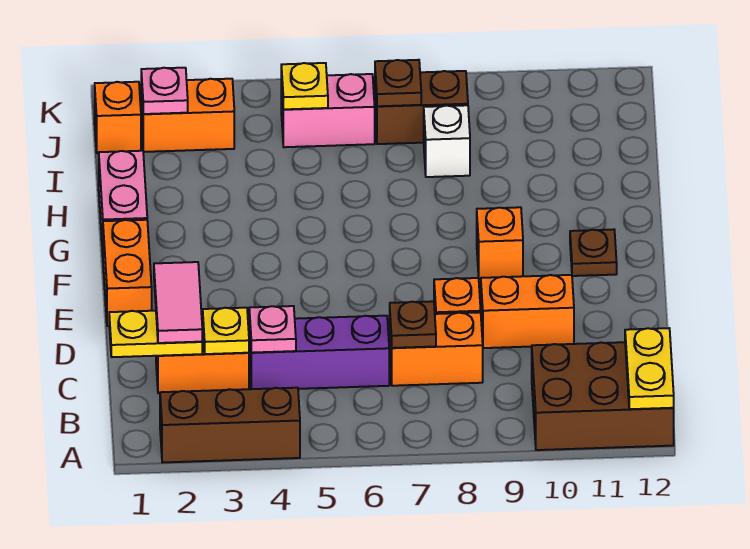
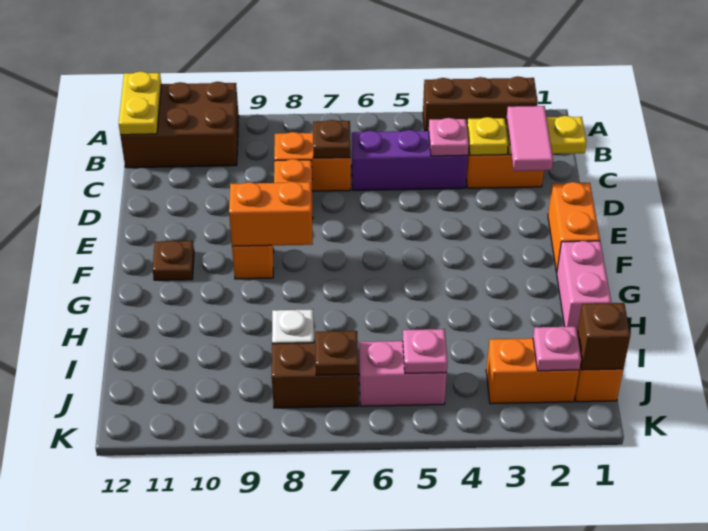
orange brick D9:D10 level 1 -> orange brick F8:F9 level 2
none -> brown brick J1 level 2
yellow plate J5 level 2 -> pink plate J5 level 2

